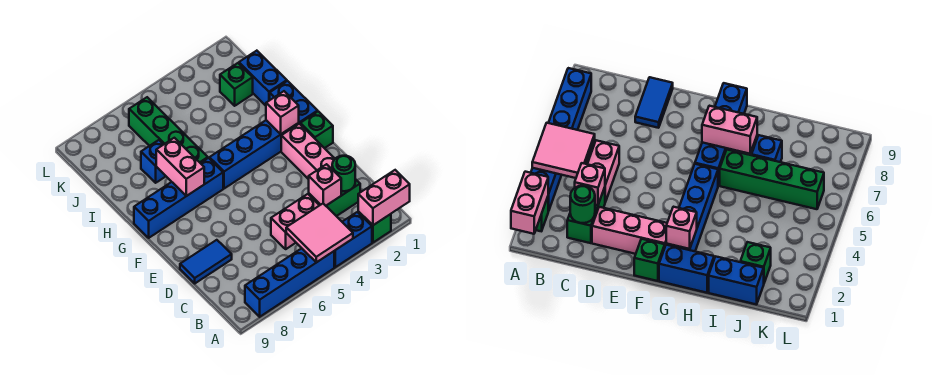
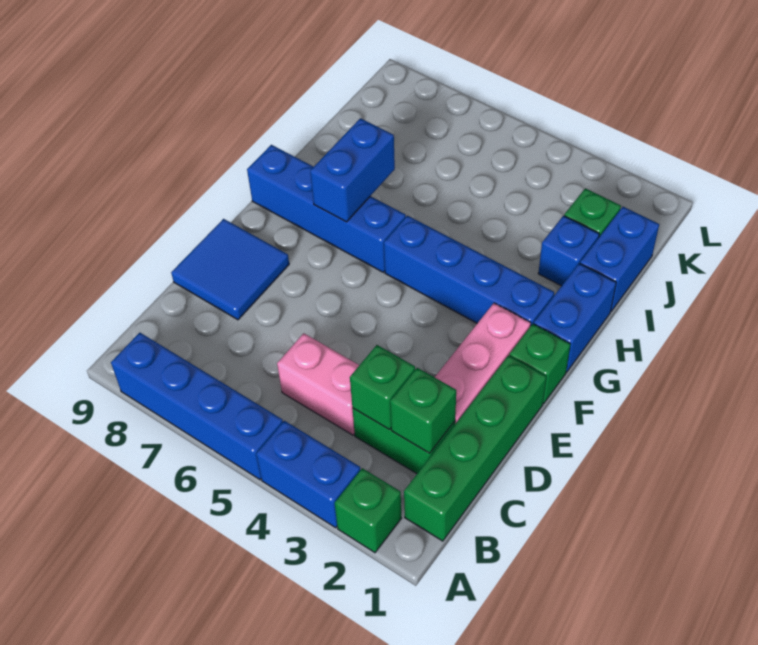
pink brick A1:A2 level 2 -> none
pink tile A4:B5 level 2 -> none
green round brick C2 level 2 -> green brick C2 level 2
pink brick C3 level 2 -> green brick C3 level 2
blue tile D8:D9 level 1 -> blue tile D8:E9 level 1
pink brick G2 level 2 -> none
pink brick G7:H7 level 2 -> blue brick G7:H7 level 2
green brick H6:K6 level 1 -> green brick B1:E1 level 1
blue brick I7 level 1 -> blue brick I2 level 1

